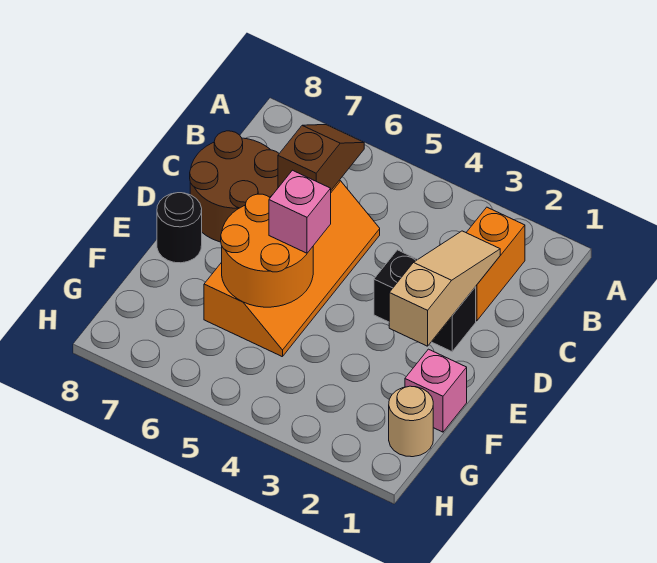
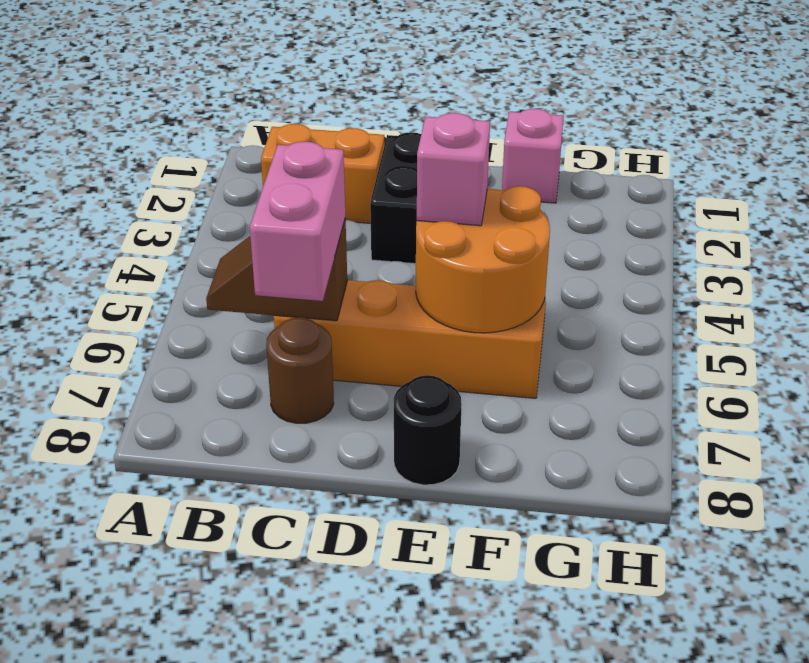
tan slope C2:E2 level 2 top E -> none
none -> pink brick C6:C7 level 3
brown round brick C7:D8 level 1 -> brown round brick C7 level 1
tan round brick G1 level 1 -> none

